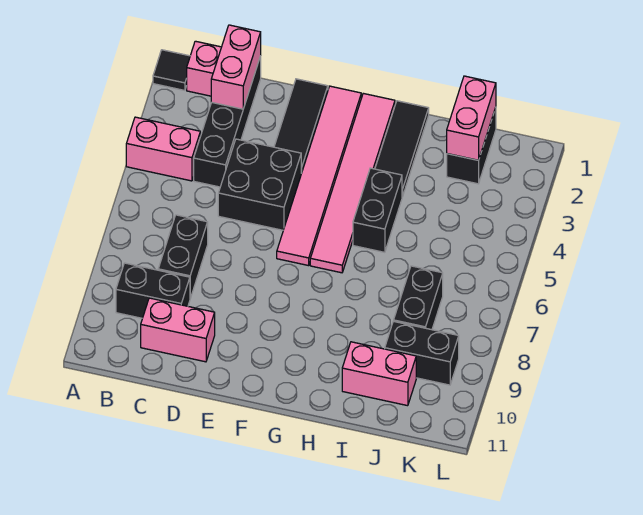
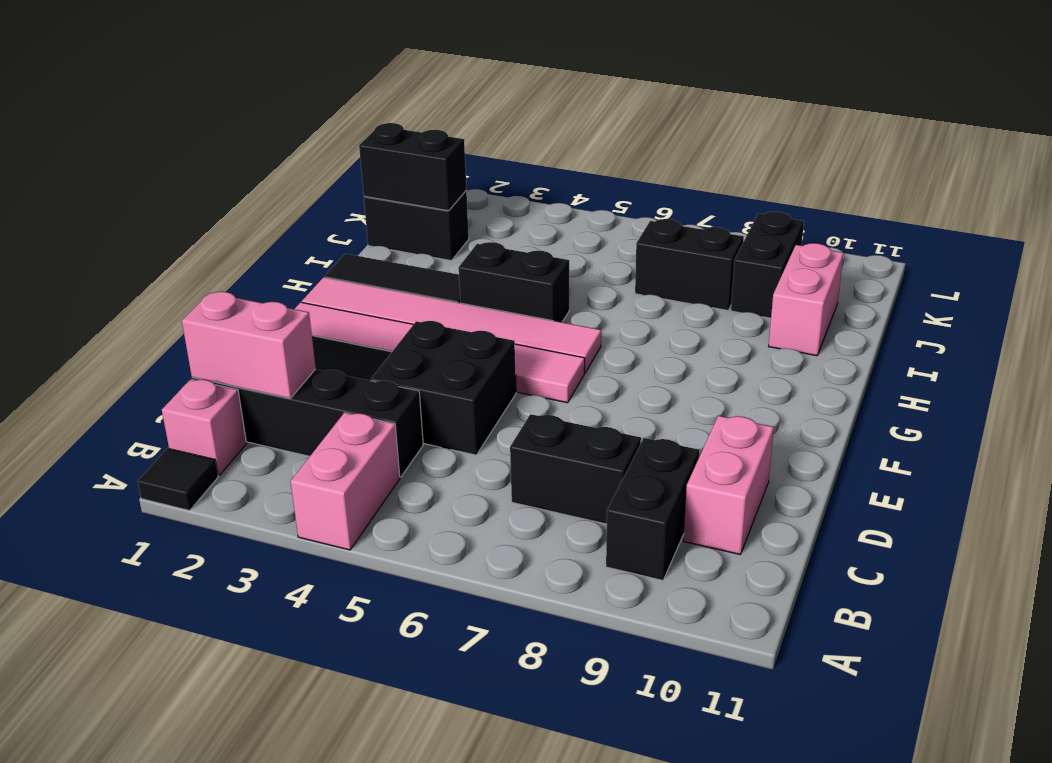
pink brick J1:J2 level 2 -> black brick J1:J2 level 2

